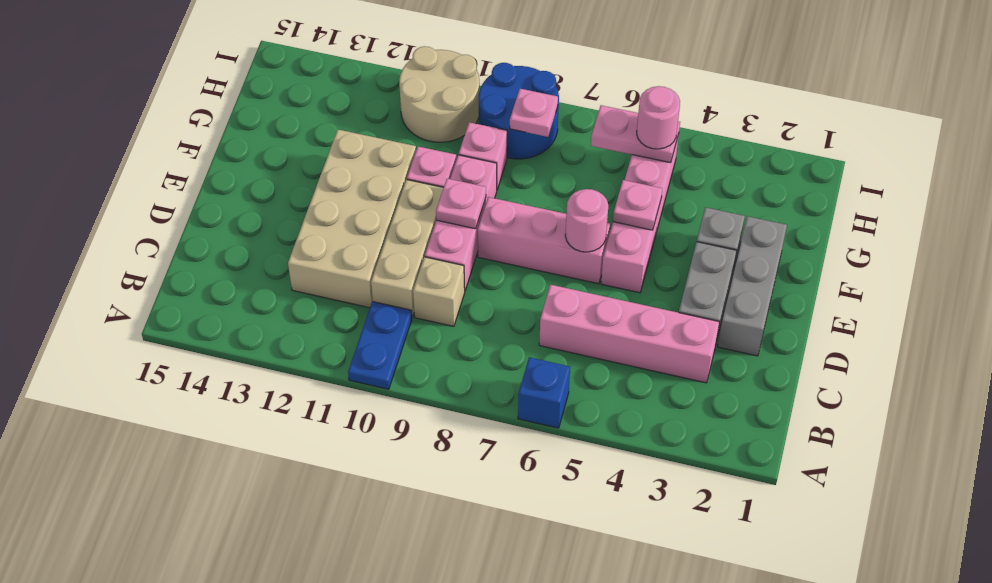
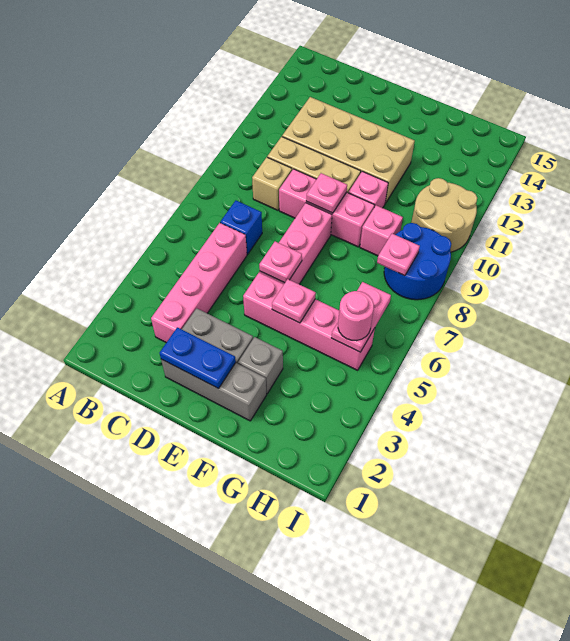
blue brick A6 level 1 -> blue brick C7 level 1
blue plate A10:B10 level 1 -> blue plate D2:E2 level 2
pink round brick E6 level 2 -> pink plate E6 level 2

